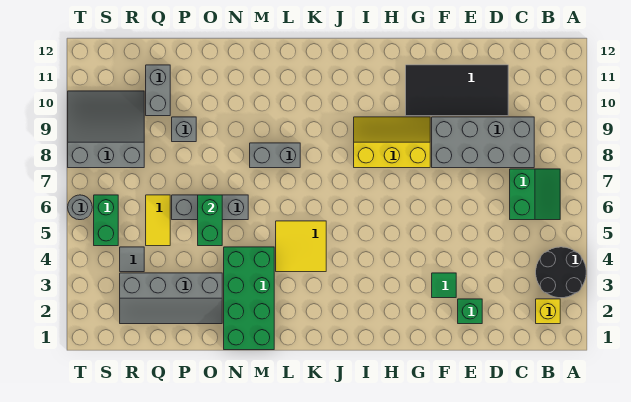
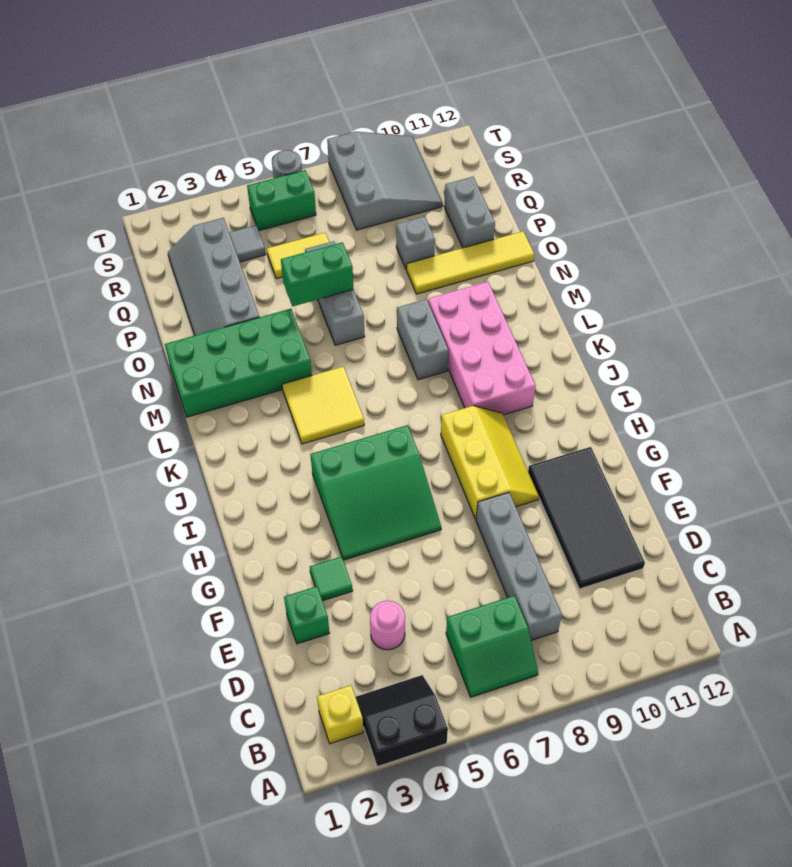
black round brick A3:B4 level 1 -> black slope A3:B4 level 1 top A
grey brick C8:F9 level 1 -> grey brick C8:F8 level 1
none -> pink round brick D4 level 1
none -> green slope G4:I6 level 1 top I
none -> pink brick J9:M10 level 1
none -> yellow tile O9:O12 level 1
grey brick Q10:Q11 level 1 -> grey brick P11:Q11 level 1

